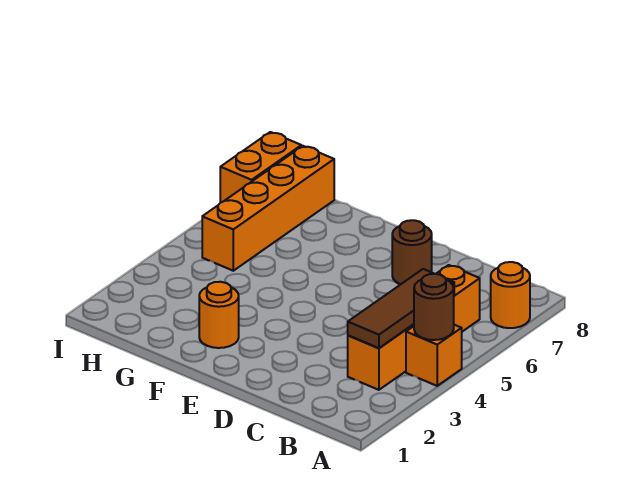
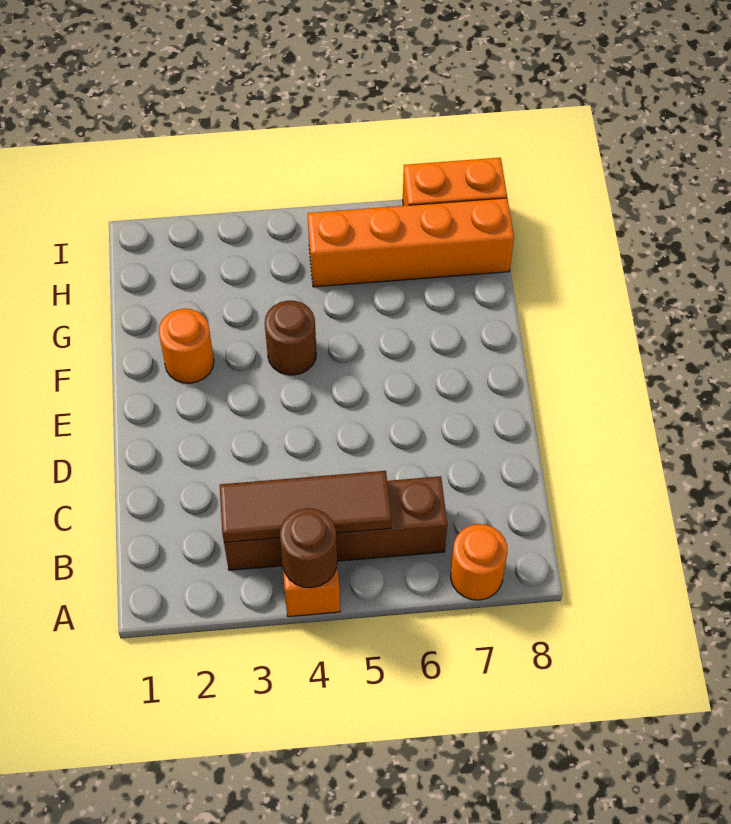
orange brick B3:B6 level 1 -> brown brick B3:B6 level 1
brown round brick D7 level 1 -> brown round brick F4 level 1

